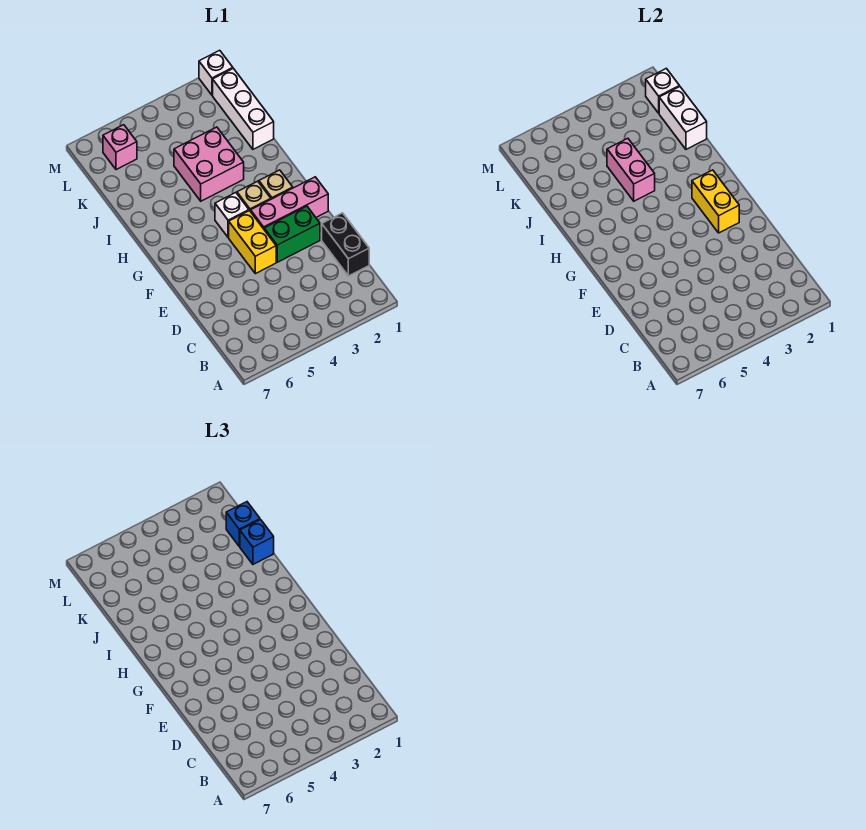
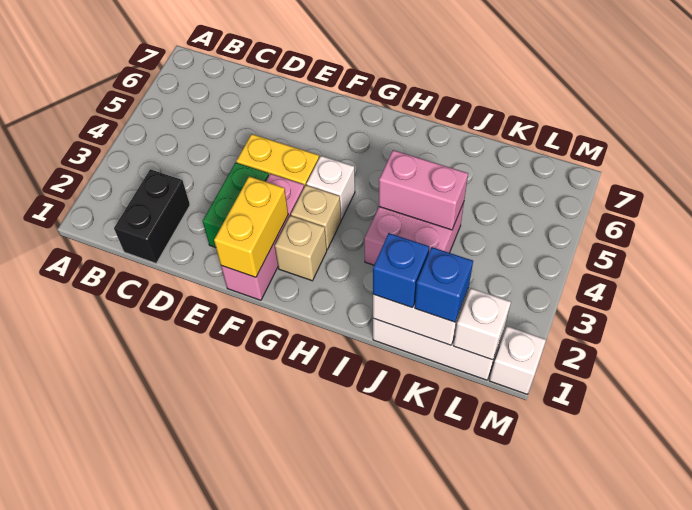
black brick C1:D1 level 1 -> black brick C1:C2 level 1
yellow brick F2:G2 level 2 -> yellow brick F1:F2 level 2
pink brick L6 level 1 -> none

